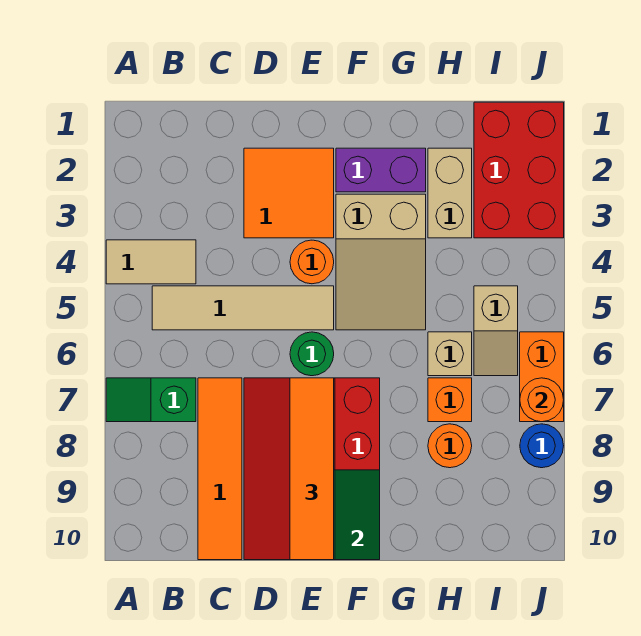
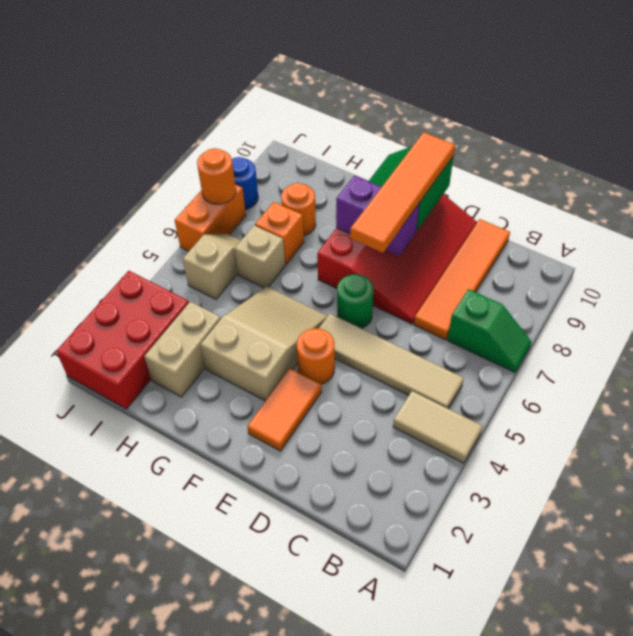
orange tile D2:E3 level 1 -> orange tile E2:E3 level 1
purple brick F2:G2 level 1 -> purple brick E8:F8 level 2

